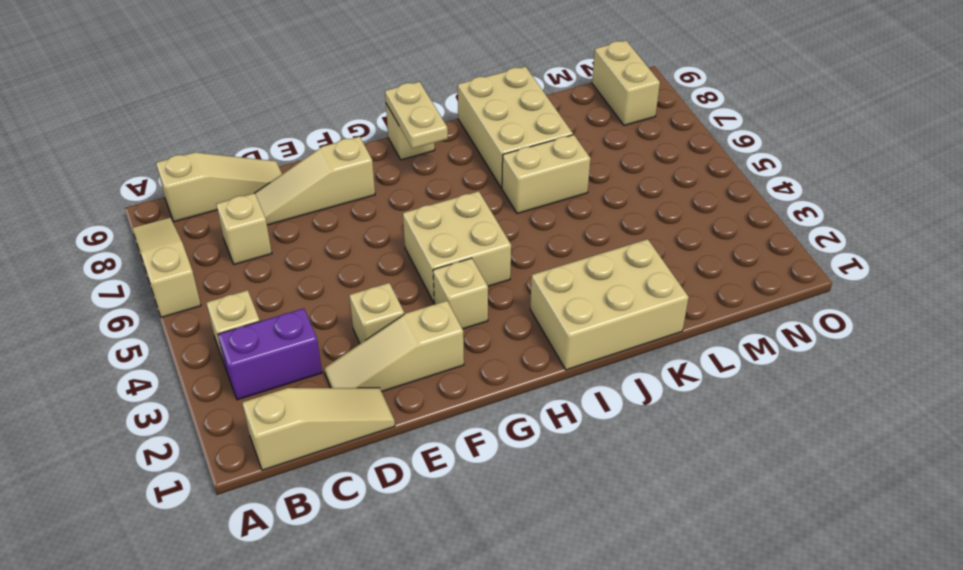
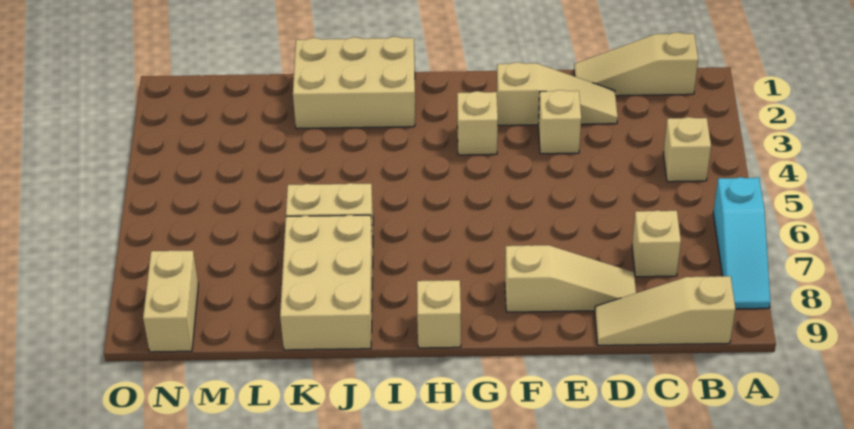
tan slope A6:A8 level 1 top 6 -> cyan slope A6:A8 level 1 top 6
purple brick B3:C3 level 1 -> none
tan brick G4:H5 level 1 -> none
tan plate H8:H9 level 2 -> none

